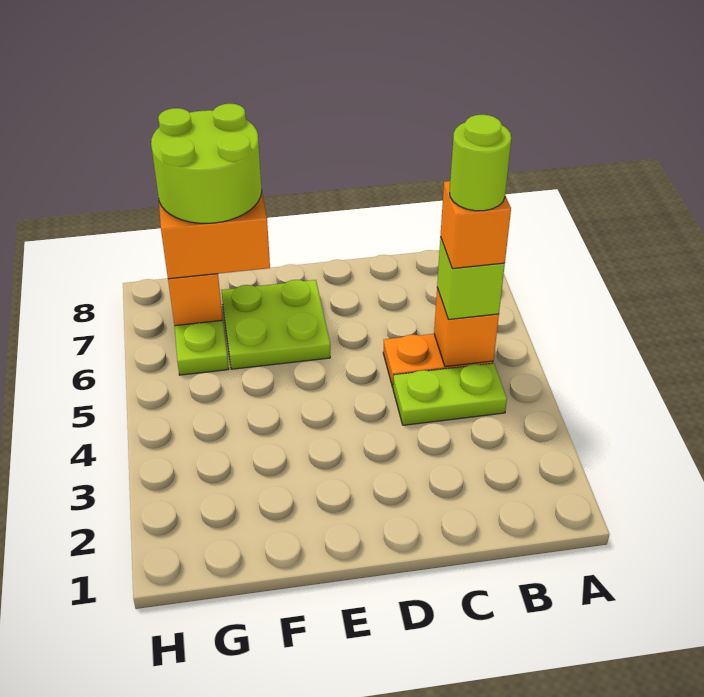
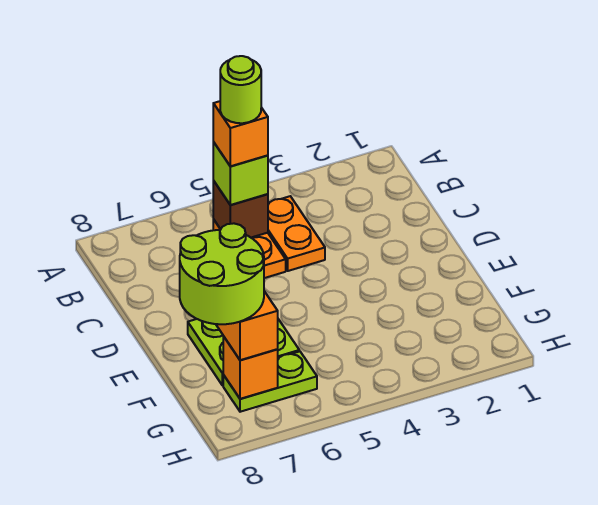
lime plate B4:C4 level 1 -> orange plate B4:C4 level 1
orange brick B5 level 2 -> brown brick B5 level 2

